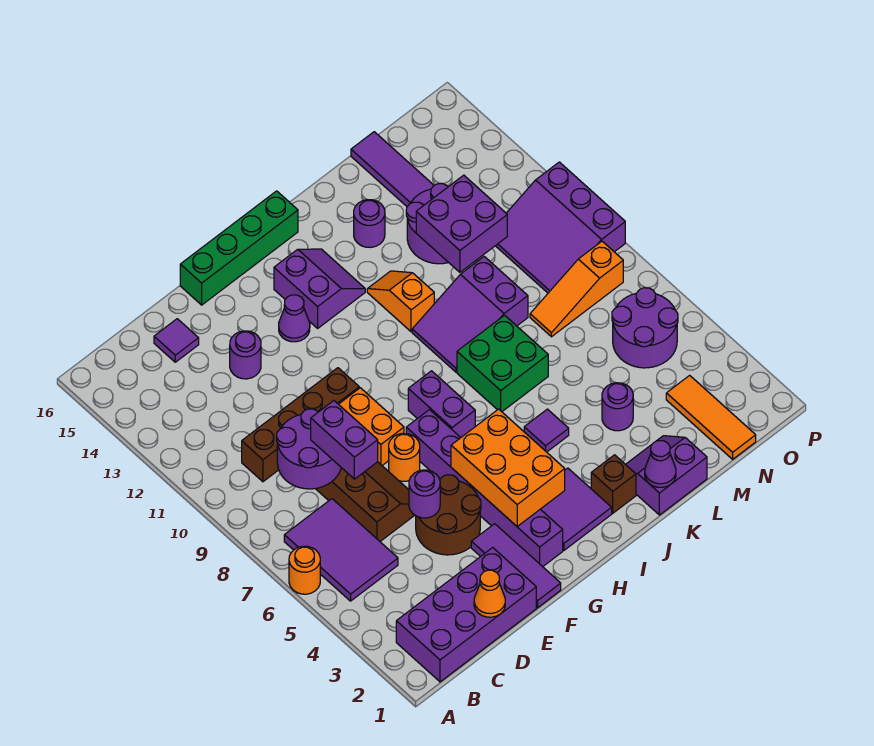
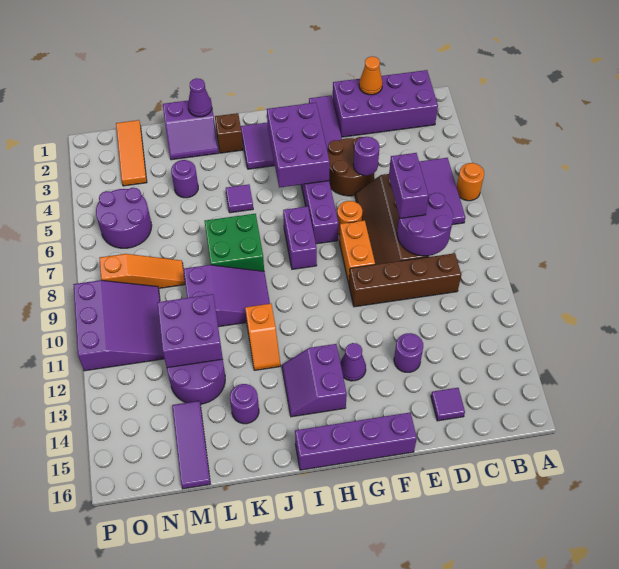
green brick F16:I16 level 1 -> purple brick F16:I16 level 1
orange brick G3:H5 level 2 -> purple brick G3:H5 level 2

